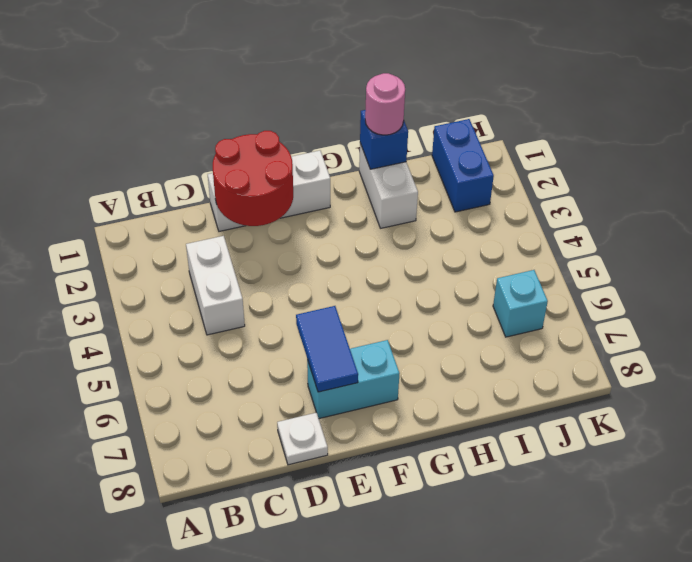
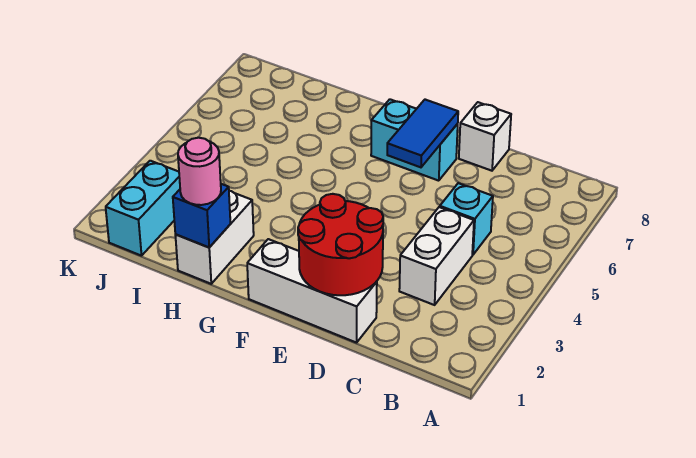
white plate D8 level 1 -> white brick D8 level 1
blue brick J1:J2 level 1 -> cyan brick J1:J2 level 1
cyan brick J6 level 1 -> cyan brick C5 level 1

